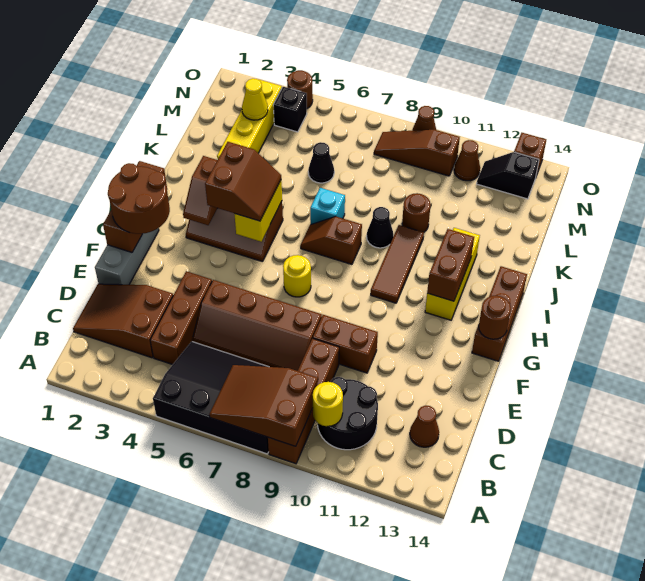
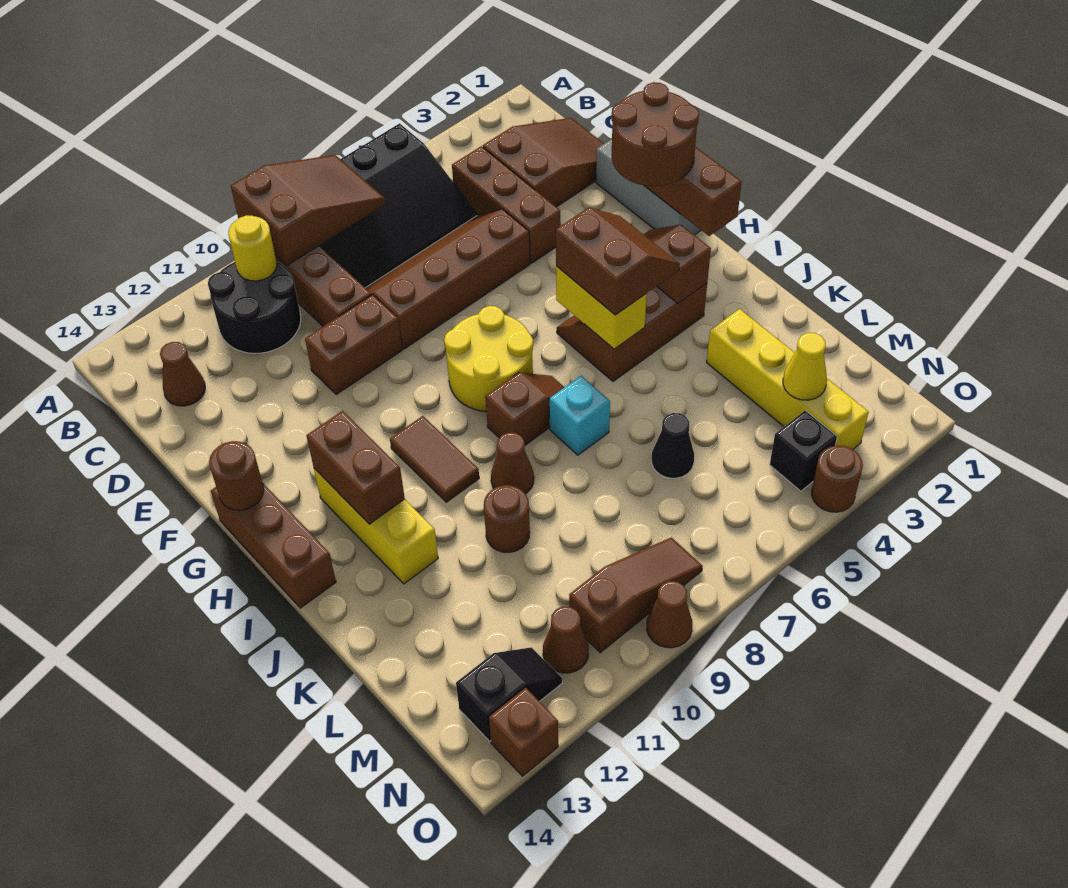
yellow round brick G7 level 1 -> yellow round brick G7:H8 level 1
brown slope H4:I5 level 3 top 4 -> brown slope H4:I5 level 3 top 5
brown tile H10:J10 level 1 -> brown tile H10:I10 level 1
black cone J9 level 1 -> brown cone J9 level 1

